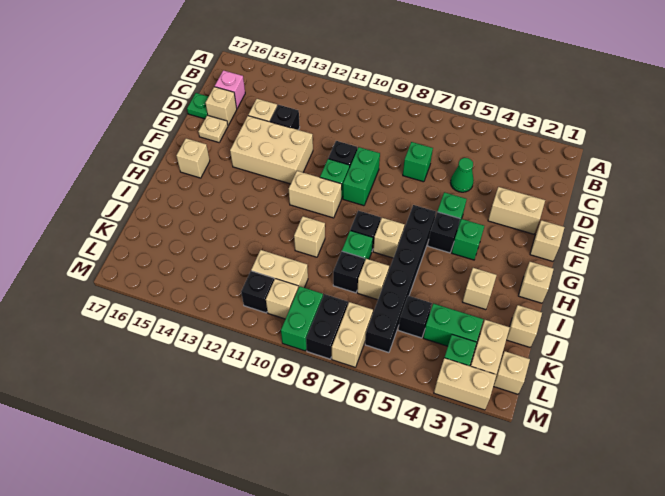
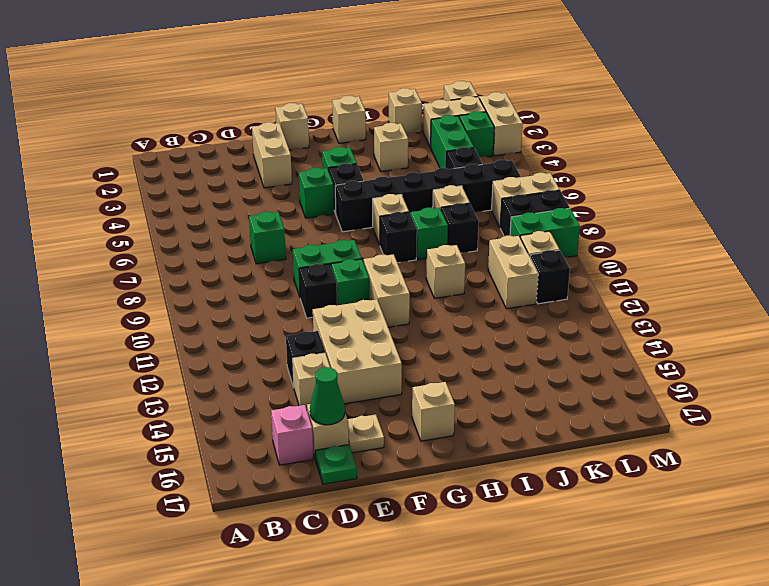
green cone D5 level 1 -> green cone D16 level 2

